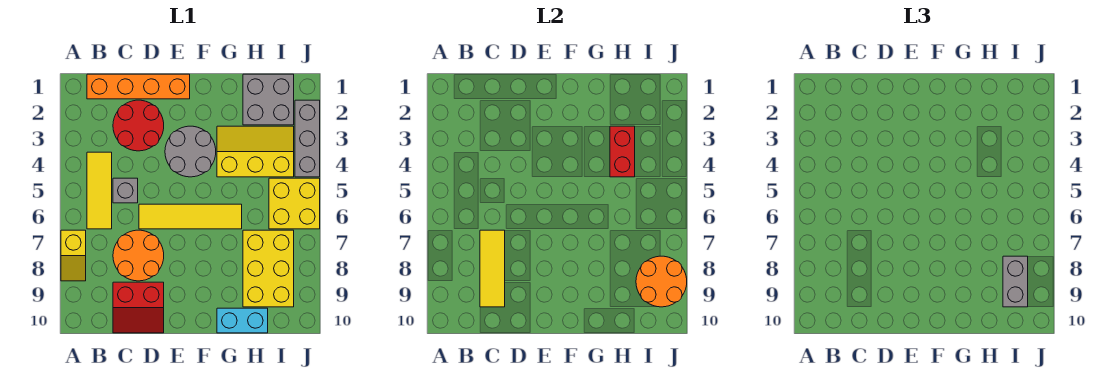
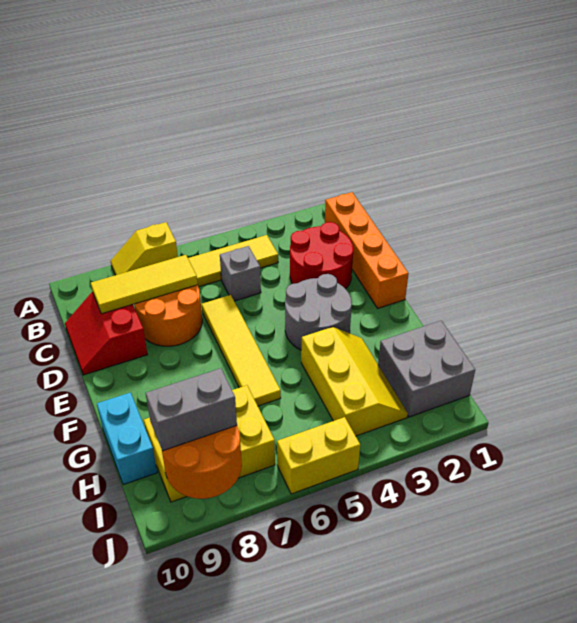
red brick H3:H4 level 2 -> none
yellow brick I5:J6 level 1 -> yellow brick J5:J6 level 1
grey brick J2:J4 level 1 -> none

